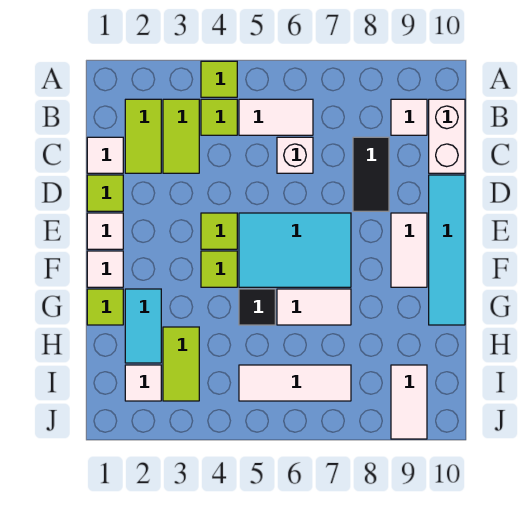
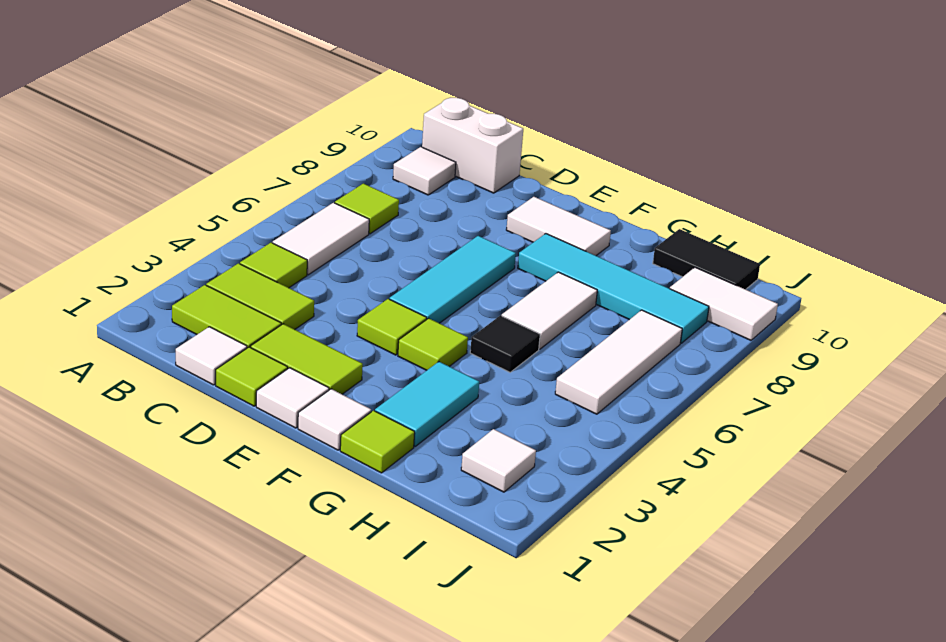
lime tile A4 level 1 -> lime tile B7 level 1
white brick C6 level 1 -> none
black tile C8:D8 level 1 -> black tile H10:I10 level 1
cyan tile D10:G10 level 1 -> cyan tile F8:I8 level 1
cyan tile E5:F7 level 1 -> cyan tile E5:E7 level 1
cyan tile G2:H2 level 1 -> cyan tile G2:G3 level 1
lime tile H3:I3 level 1 -> lime tile D2:E2 level 1

